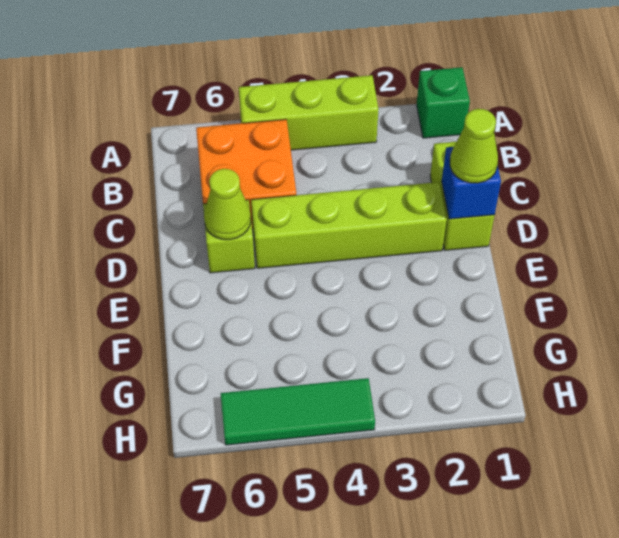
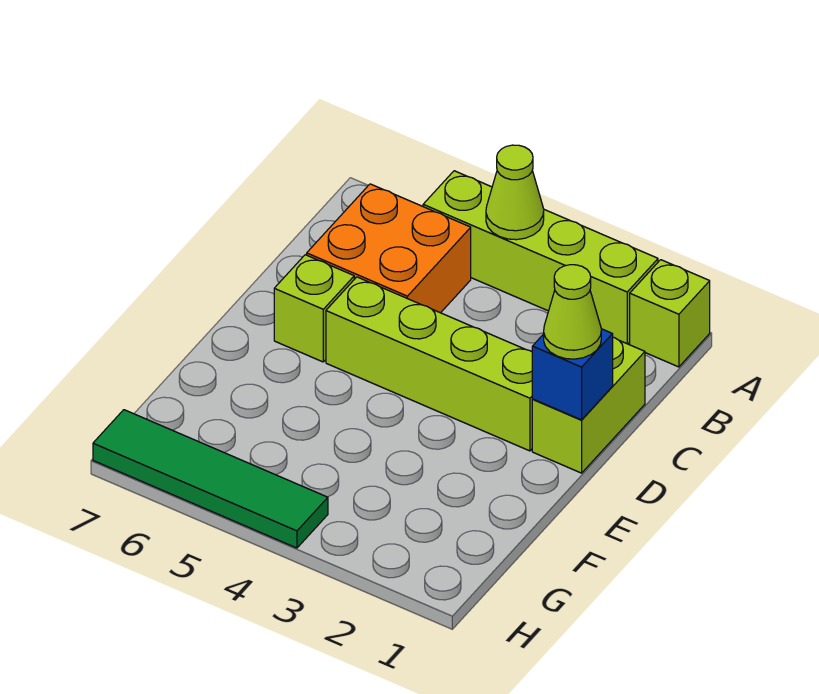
green brick A1 level 1 -> lime brick A1 level 1
lime brick A3:A5 level 1 -> lime brick A2:A5 level 1
lime cone D6 level 2 -> lime cone A4 level 2
green tile H4:H6 level 1 -> green tile H4:H7 level 1

